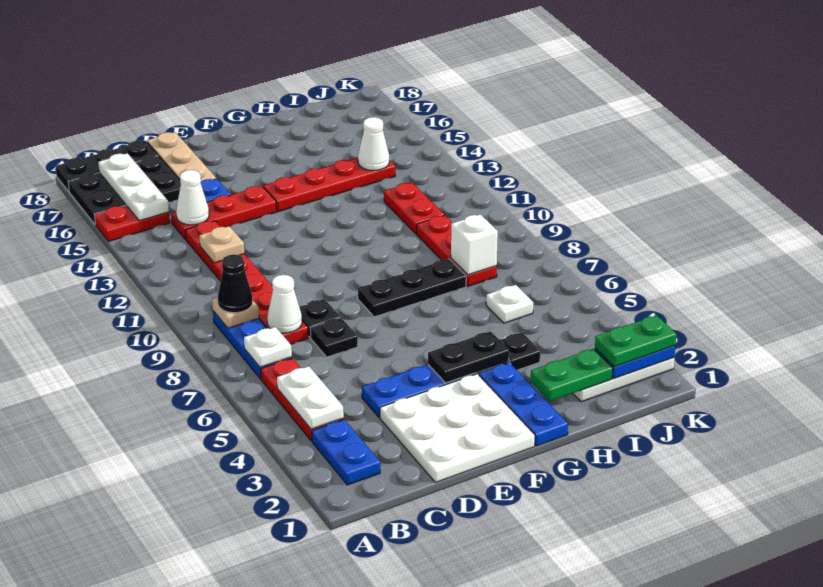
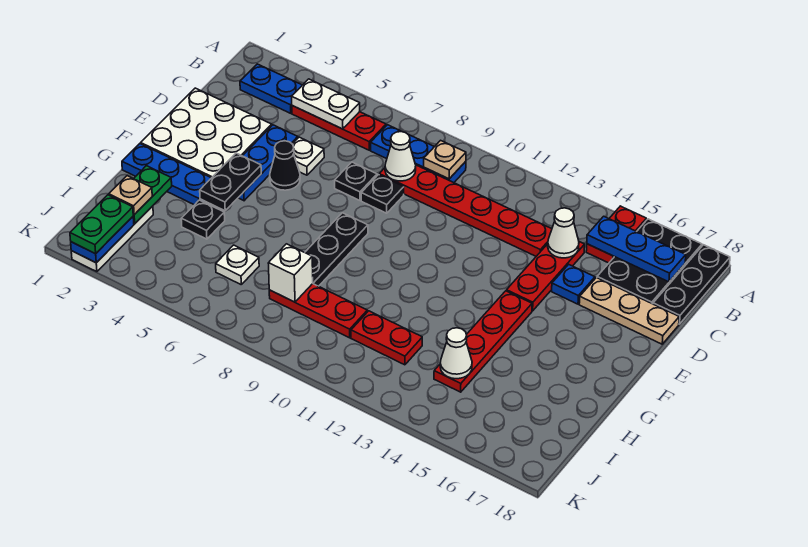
white plate B7 level 2 -> white plate D5 level 1
black cone B9 level 3 -> black cone E5 level 1
white plate B15:B17 level 2 -> blue plate B15:B17 level 2
tan plate C12 level 2 -> tan plate I2 level 3

